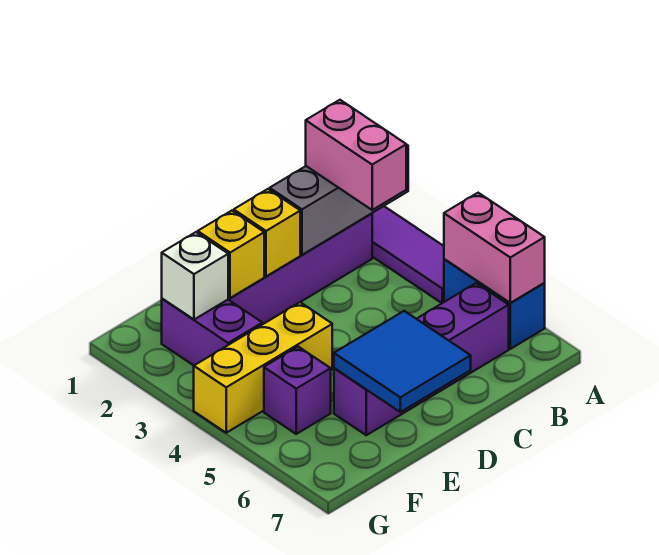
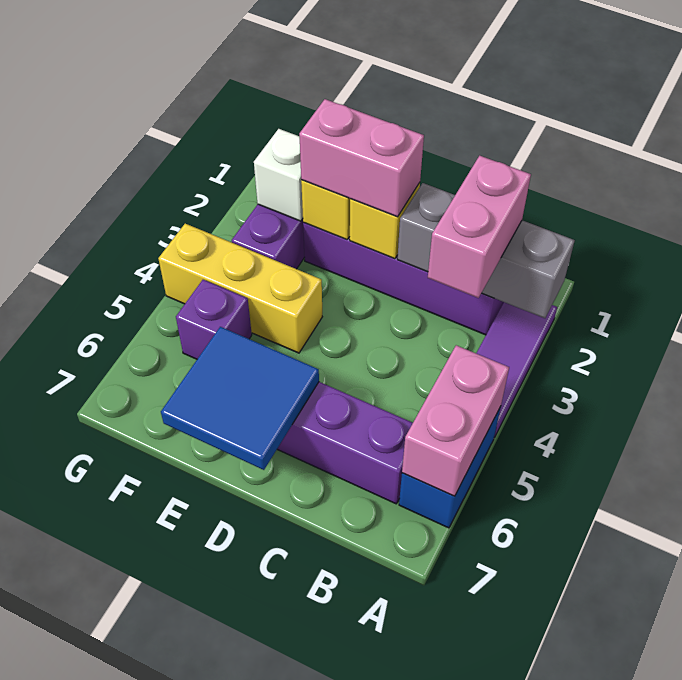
none -> pink brick D2:E2 level 3

